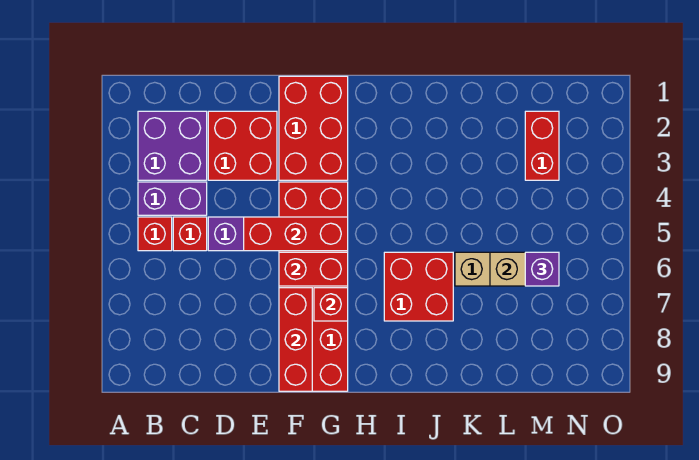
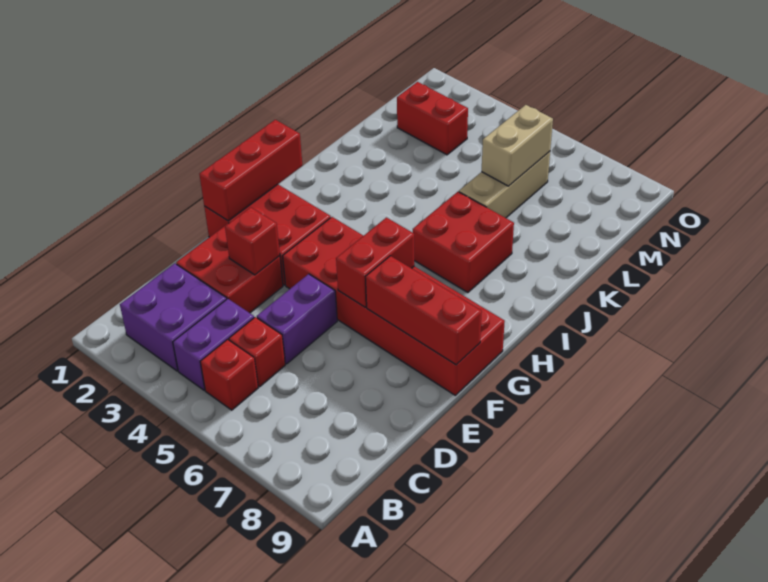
red brick E5:G5 level 2 -> red brick F1:H1 level 2
red brick G7 level 2 -> red brick E3 level 2
purple brick M6 level 3 -> none

